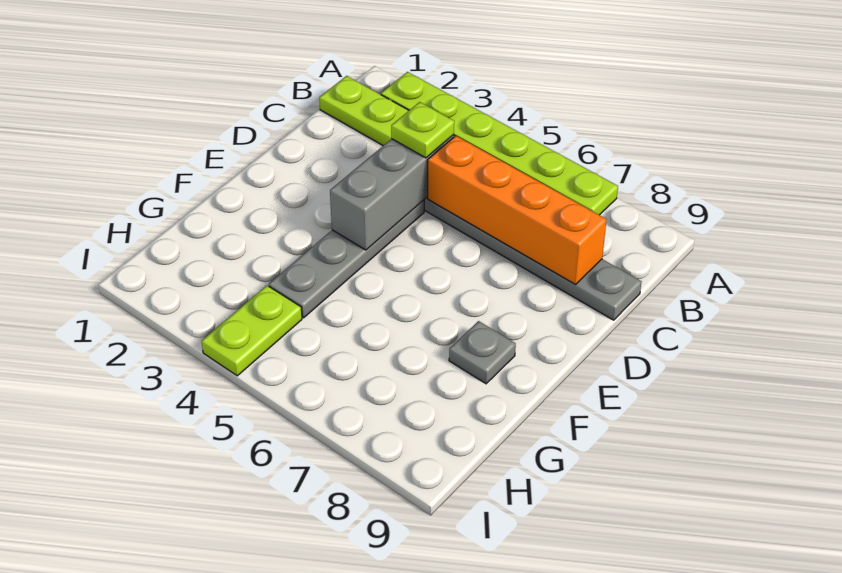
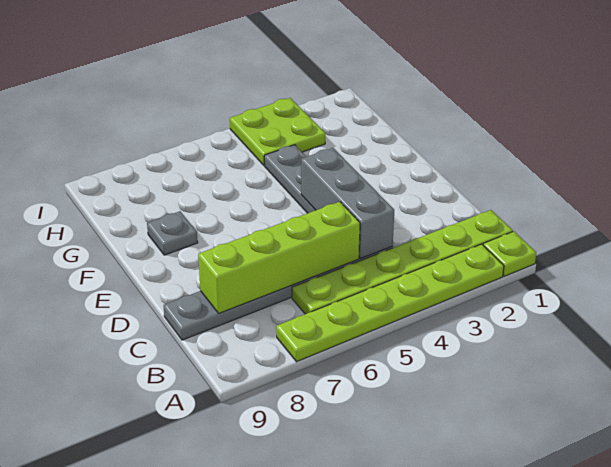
lime plate C4 level 3 -> lime plate A1 level 1
orange brick C5:C8 level 2 -> lime brick C5:C8 level 2
lime plate H4:I4 level 1 -> lime plate H3:I4 level 1

